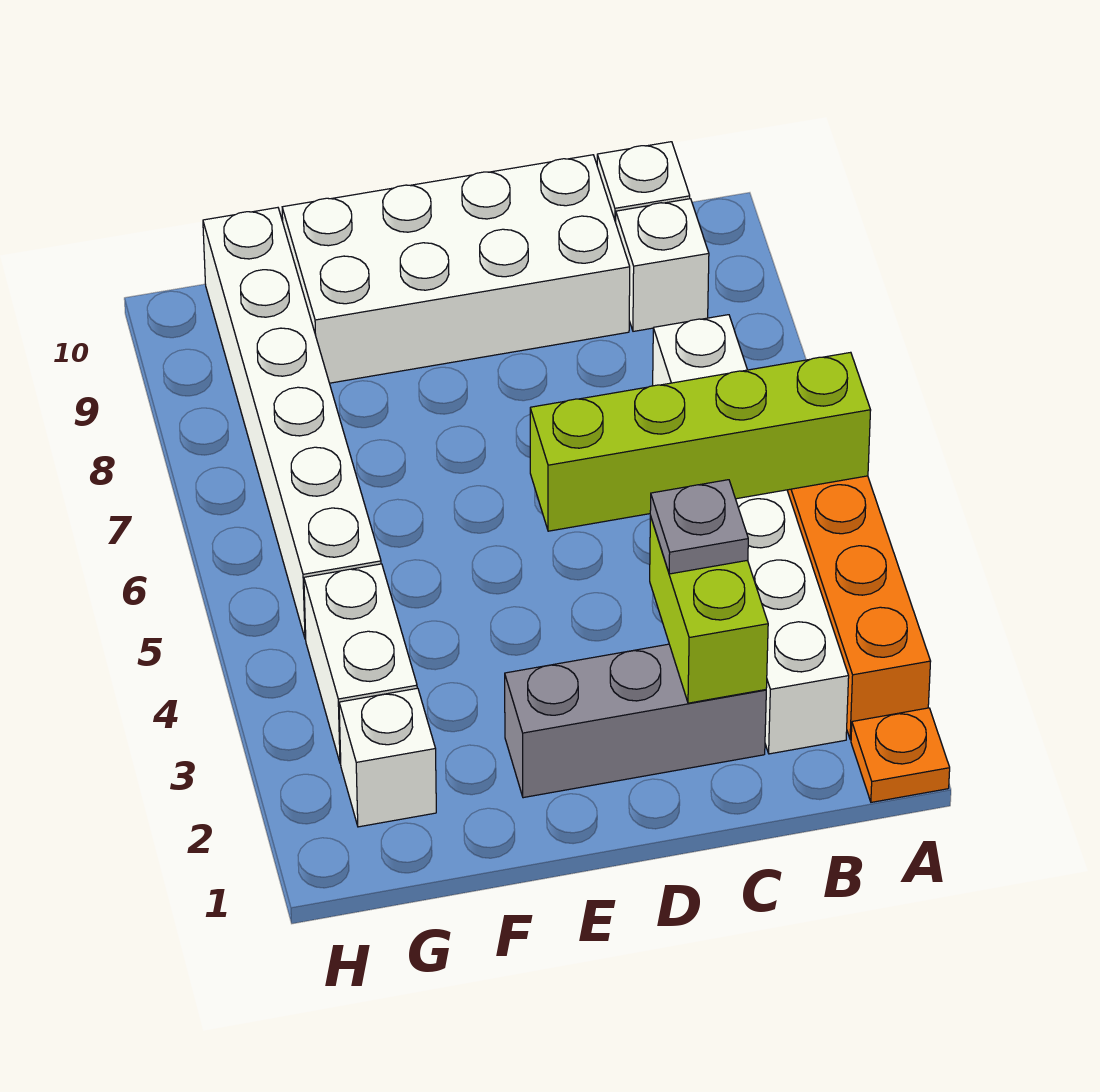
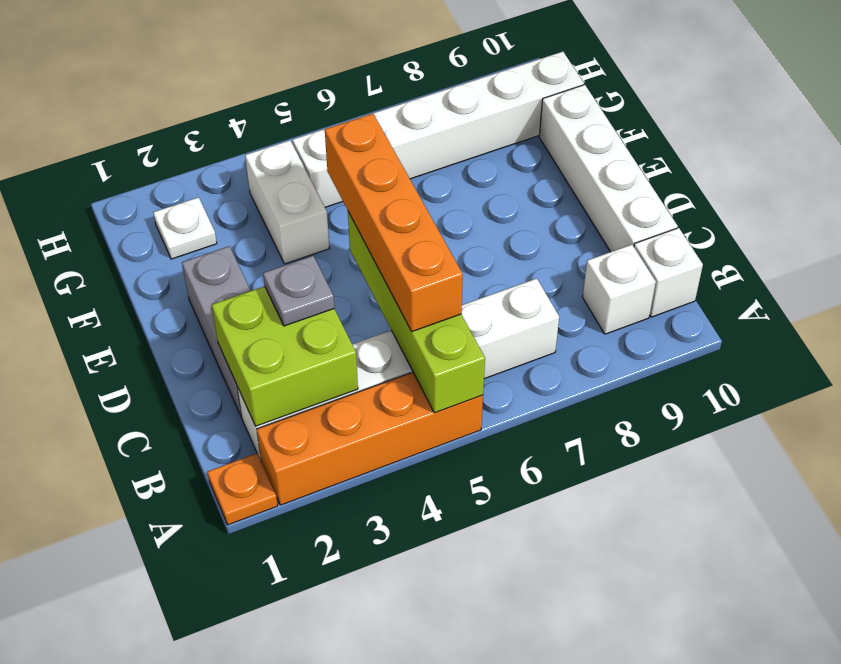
none -> orange brick B5:E5 level 3
lime brick C2:C3 level 2 -> lime brick B2:C3 level 2
white brick C9:F10 level 1 -> white brick C10:F10 level 1
white brick G2 level 1 -> white plate G2 level 1
white brick G3:G4 level 1 -> white brick F4:G4 level 1

